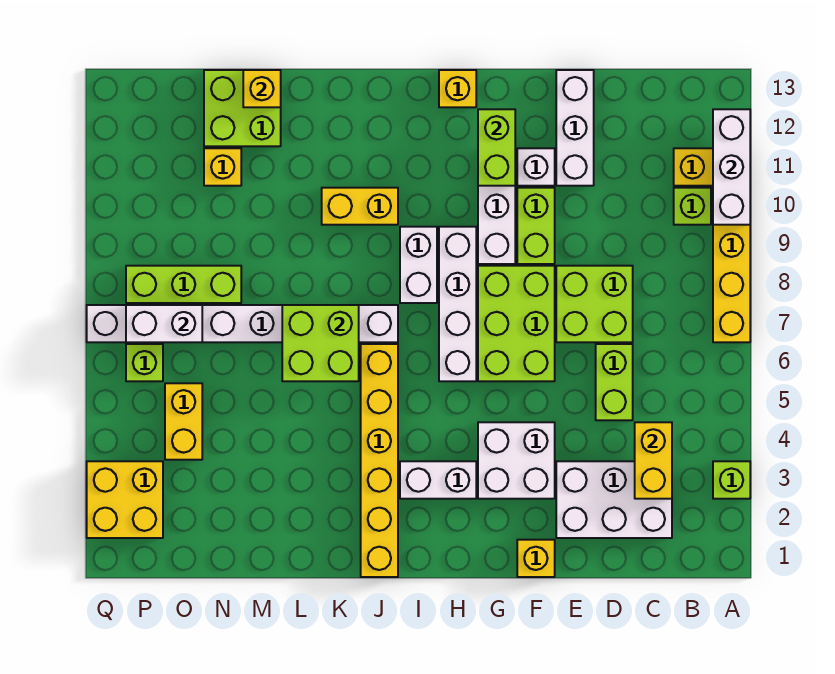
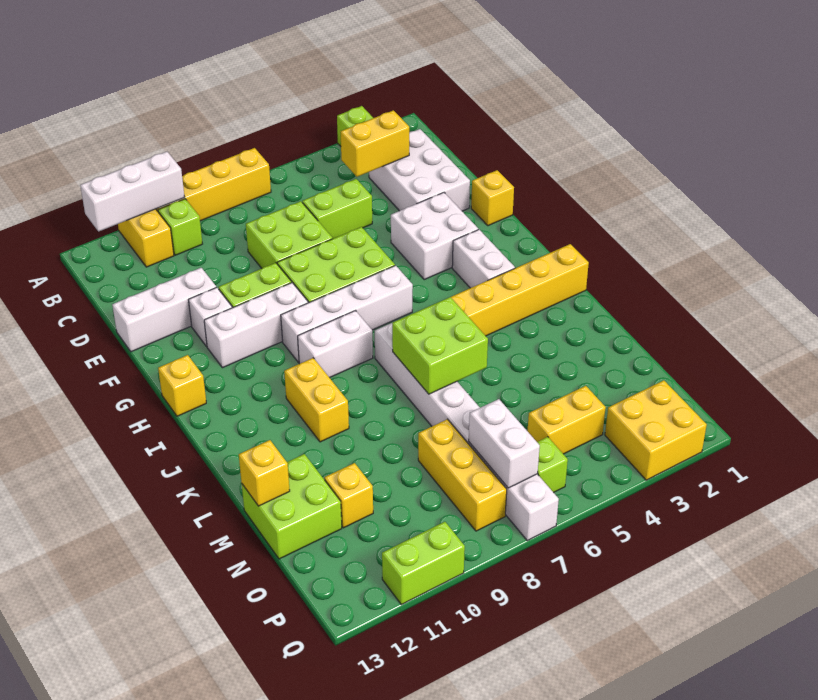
lime brick G11:G12 level 2 -> lime brick Q10:Q11 level 1
lime brick N8:P8 level 1 -> yellow brick N8:P8 level 1

